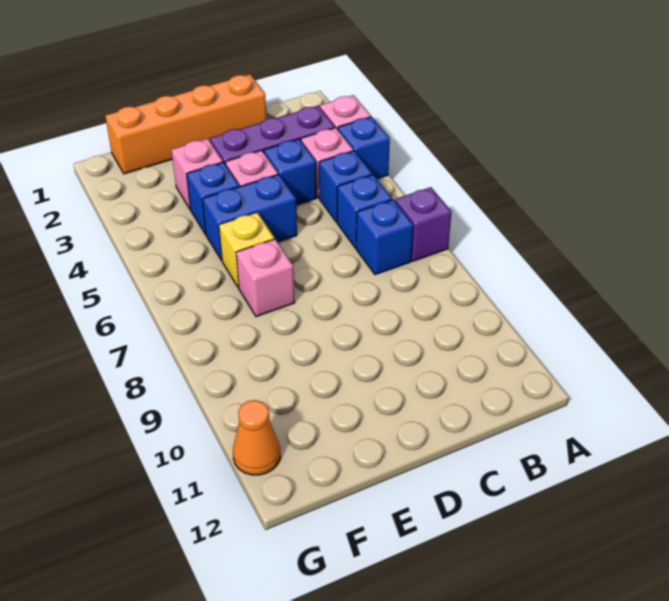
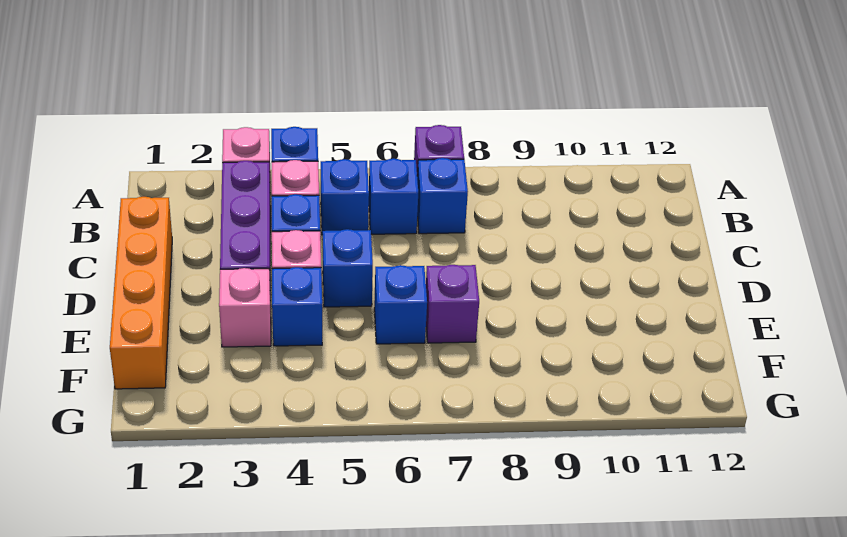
blue brick D5:E5 level 1 -> blue brick D5 level 1
yellow brick E6 level 1 -> blue brick E6 level 1
pink brick E7 level 1 -> purple brick E7 level 1
orange cone G11 level 1 -> none

